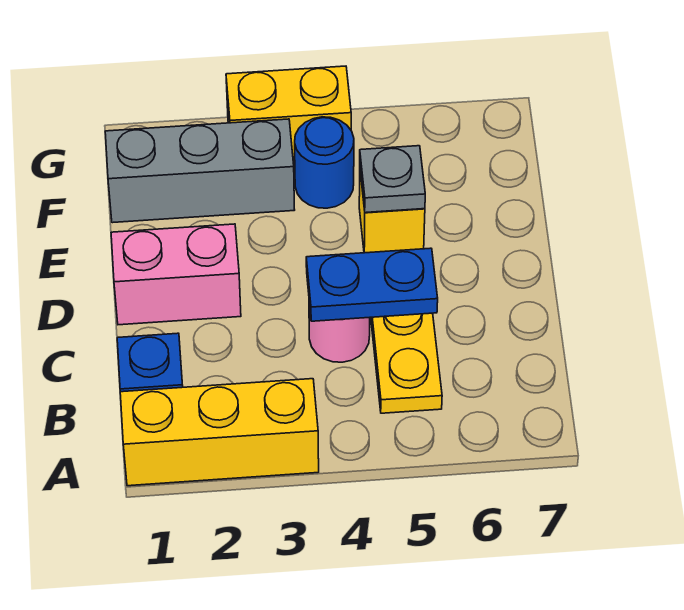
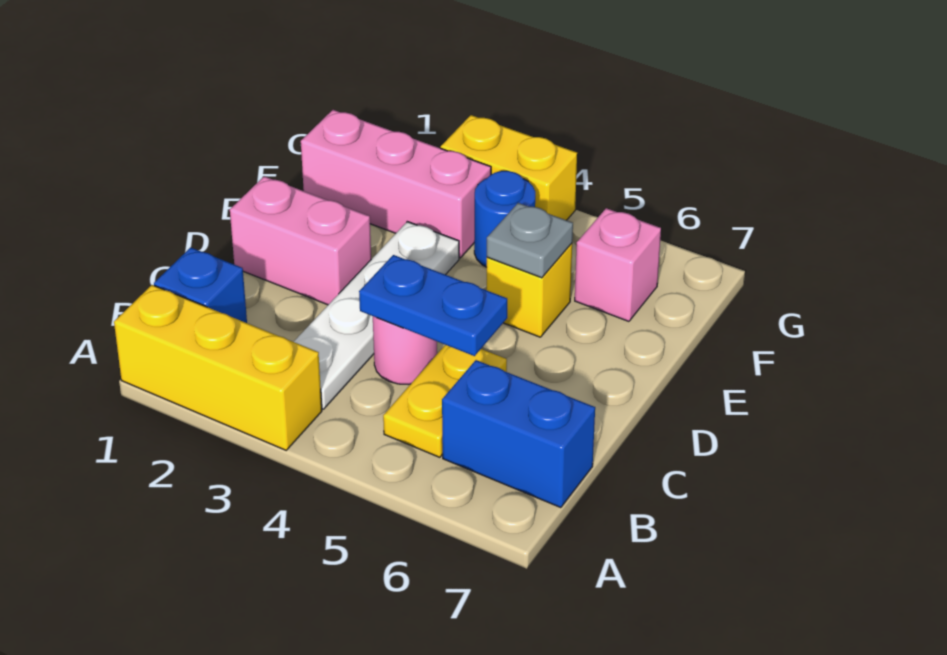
none -> white plate B3:E3 level 1
none -> blue brick B6:B7 level 1
grey brick F1:F3 level 1 -> pink brick F1:F3 level 1
none -> pink brick F6 level 1

